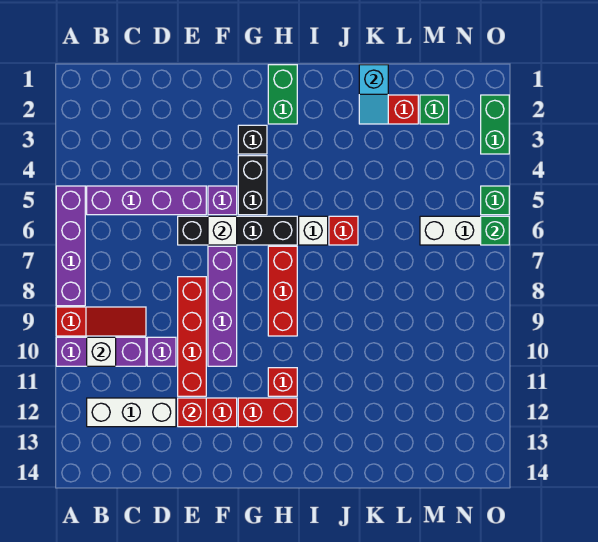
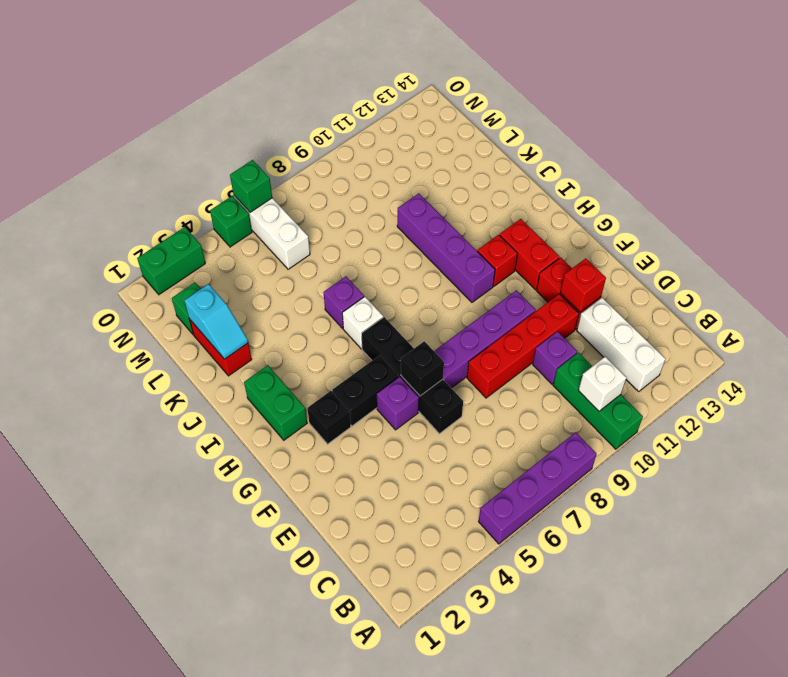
red slope A9:C9 level 1 top A -> none
purple brick A10:C10 level 1 -> green brick A10:C10 level 1
purple brick B5:E5 level 1 -> purple brick H10:K10 level 1
white brick F6 level 2 -> black brick F6 level 2
green brick H1:H2 level 1 -> green brick H2:I2 level 1
red brick H7:H9 level 1 -> none
red brick J6 level 1 -> purple brick J6 level 1
cyan slope K1:K2 level 2 top 1 -> cyan slope K2:L2 level 2 top L

